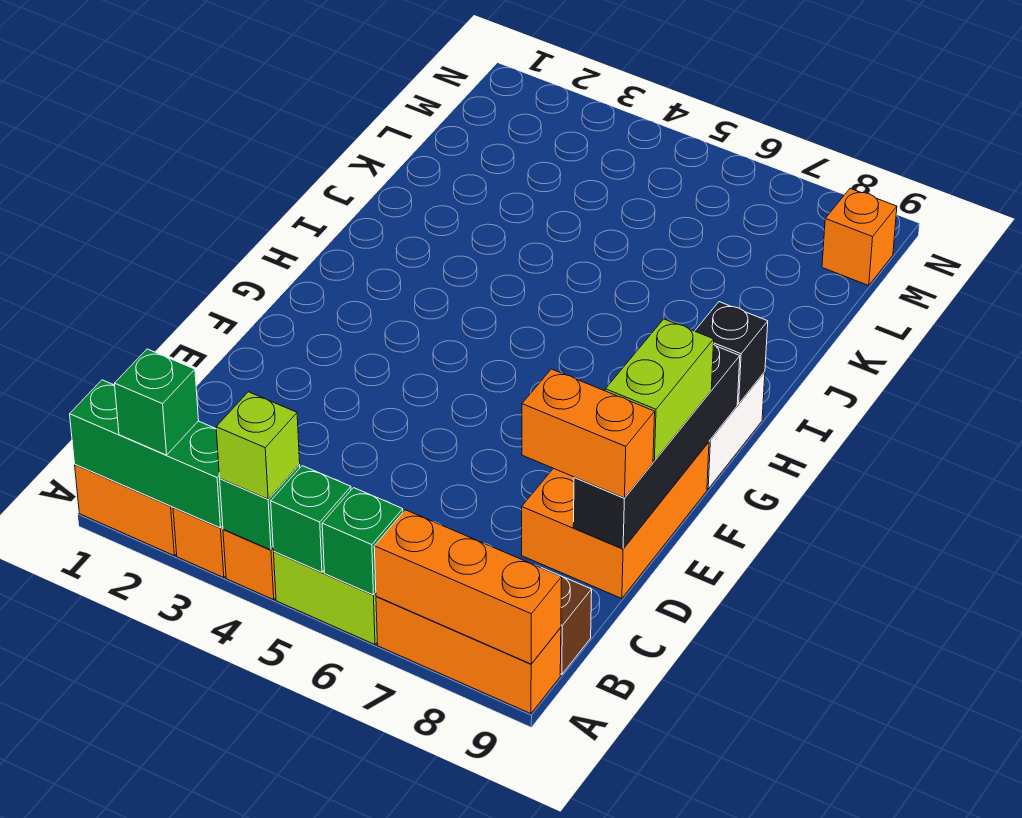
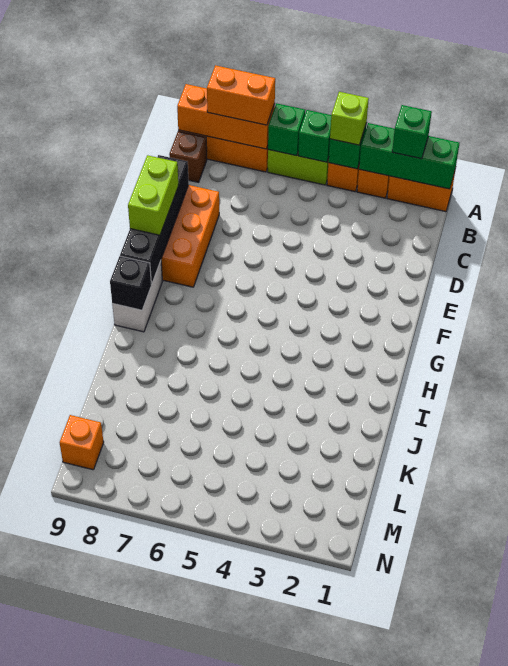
orange brick D8:D9 level 3 -> orange brick A7:A8 level 3

